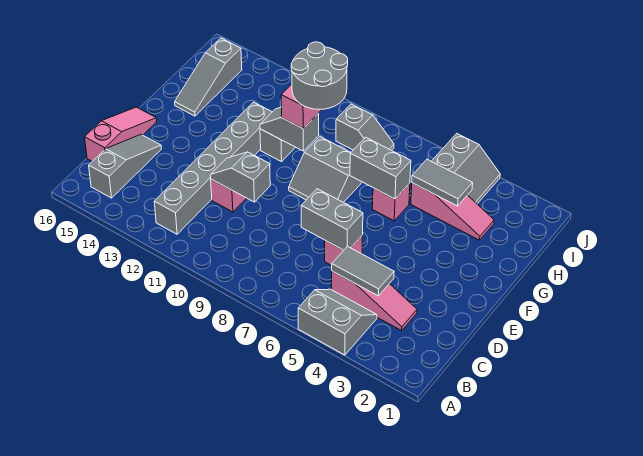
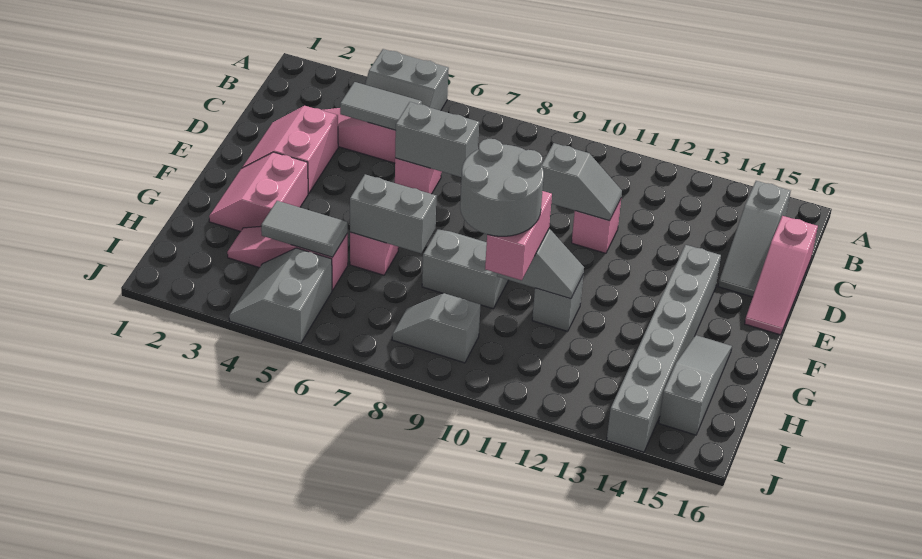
grey brick B12:G12 level 1 -> grey brick E14:J14 level 1
none -> pink slope D2:E3 level 1 top 3
none -> pink slope F2:G3 level 1 top 3

